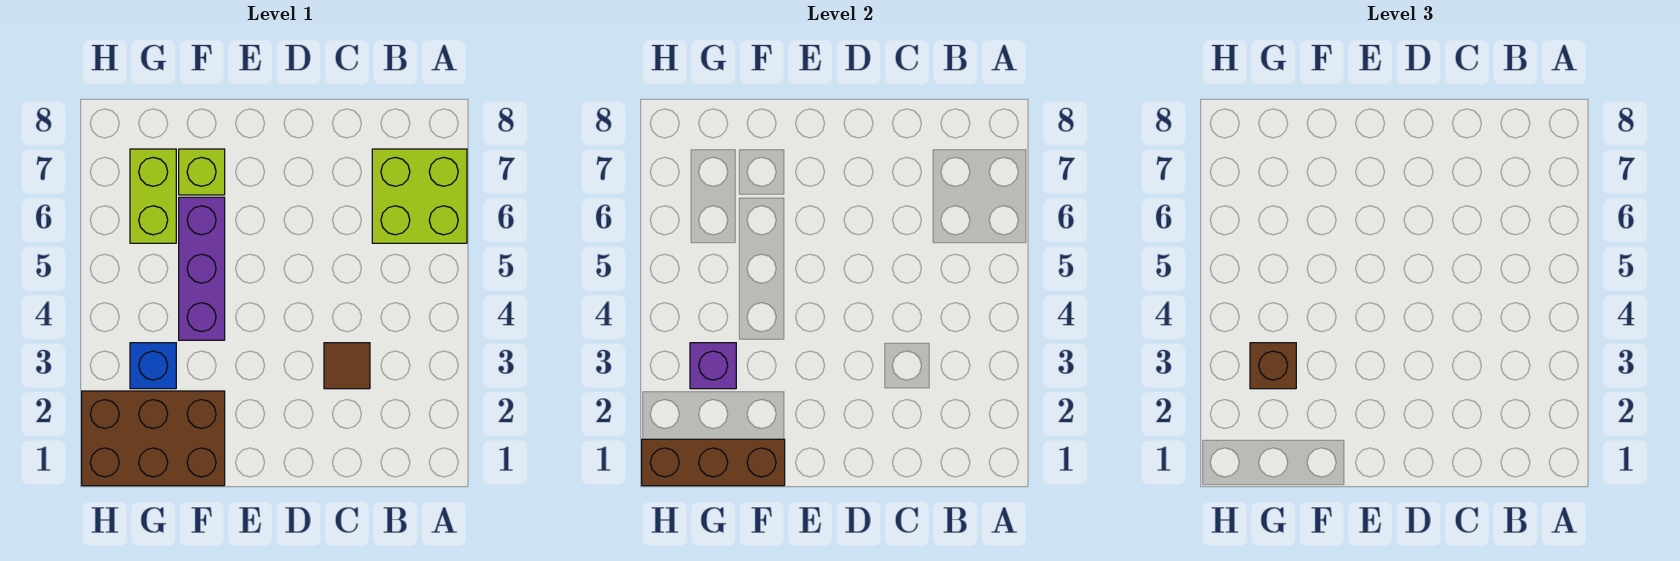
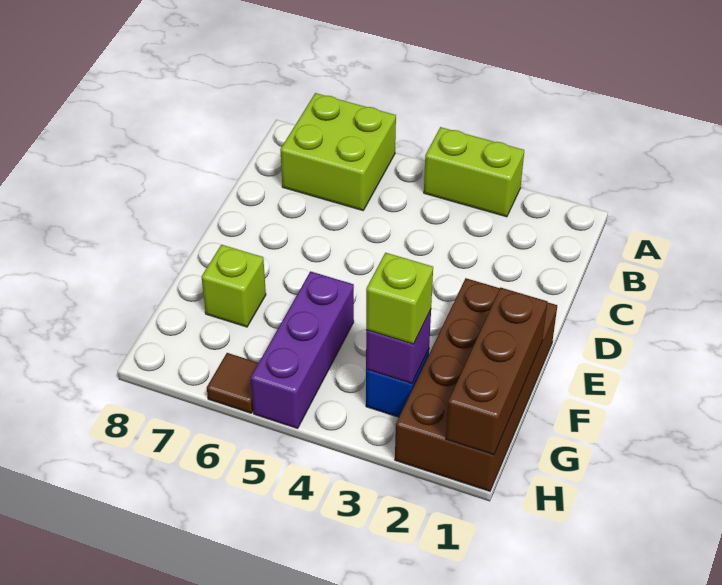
brown tile C3 level 1 -> brown tile H6 level 1
brown brick F1:H2 level 1 -> brown brick E1:H2 level 1
purple brick F4:F6 level 1 -> purple brick F5:H5 level 1
brown brick G3 level 3 -> lime brick G3 level 3
lime brick G6:G7 level 1 -> lime brick A3:A4 level 1

